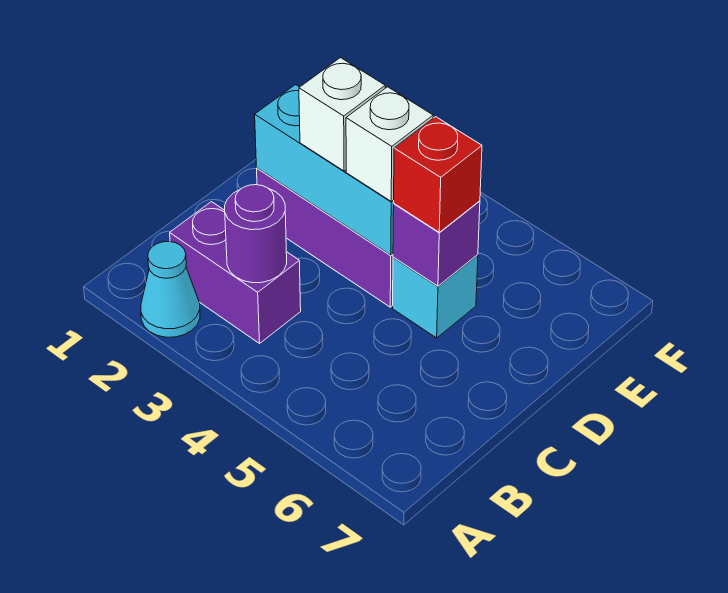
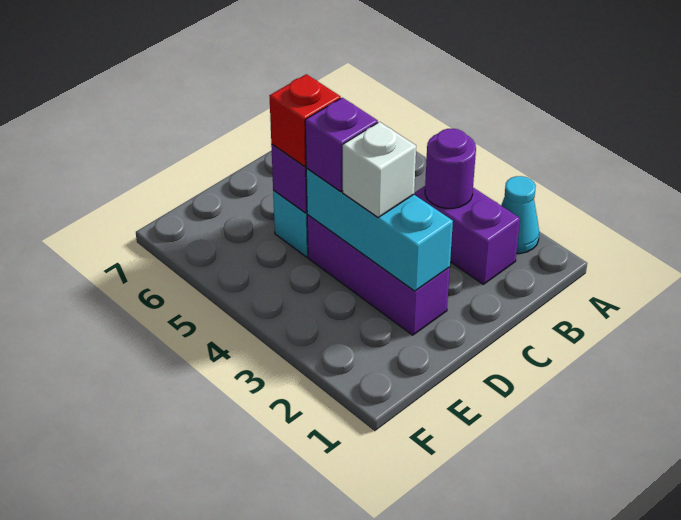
white brick D4 level 3 -> purple brick D4 level 3

